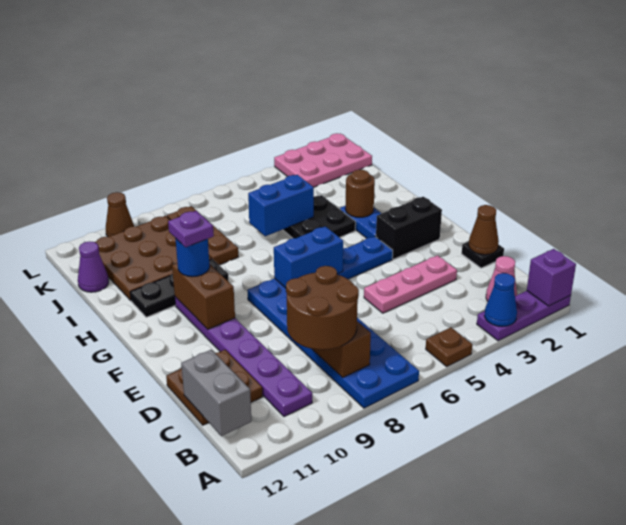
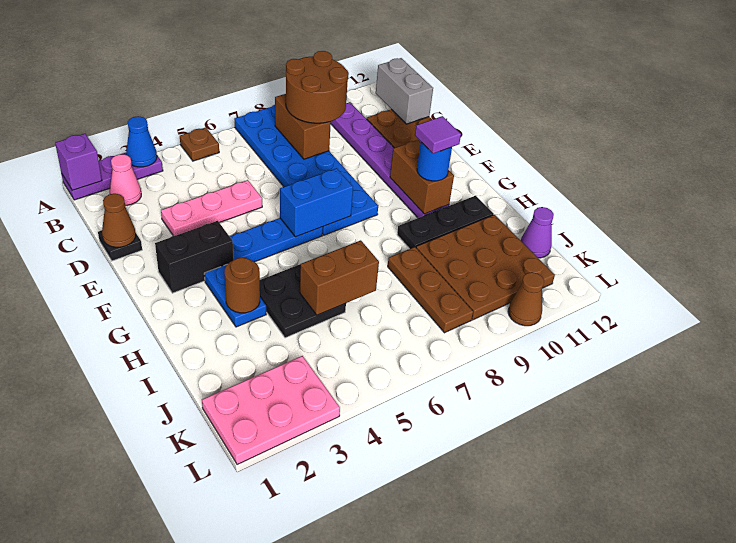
purple plate G10 level 4 -> purple tile G10 level 4
blue brick I5:I6 level 2 -> brown brick I5:I6 level 2

